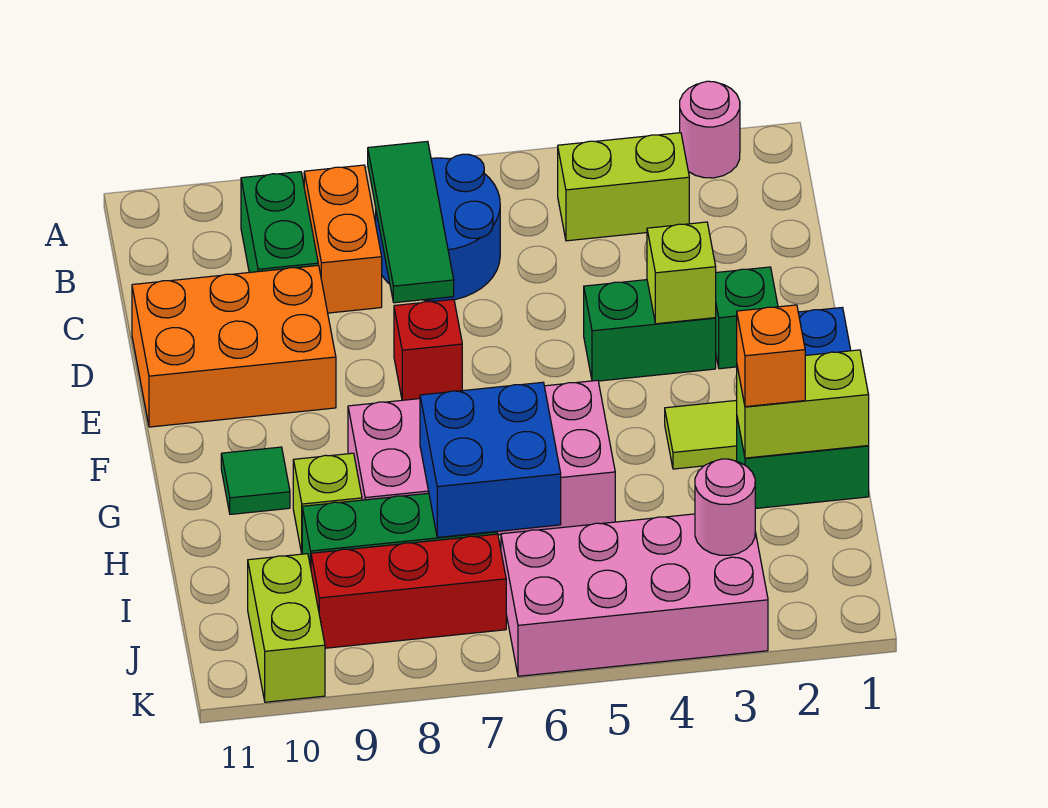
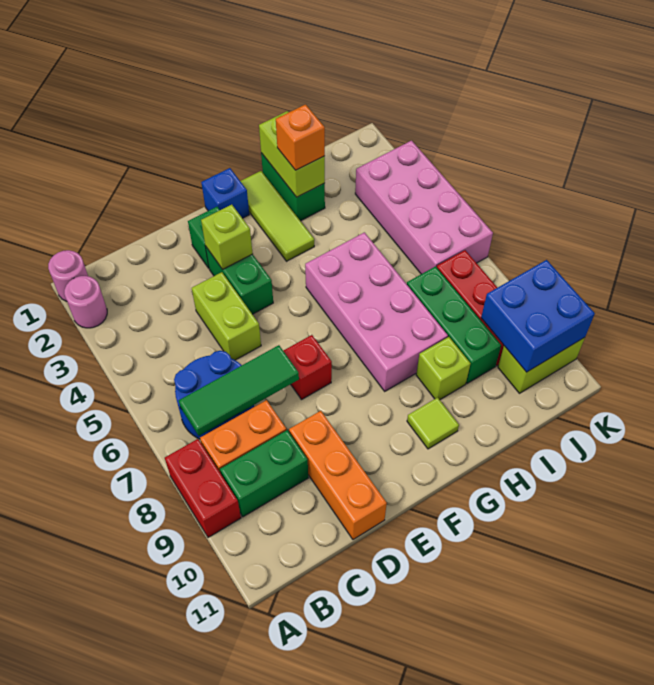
none -> red brick A8:A9 level 1
lime brick B3:B4 level 1 -> lime brick D4:D5 level 1
orange brick D9:E11 level 1 -> orange brick D9:D11 level 1
green tile G10 level 1 -> lime tile G10 level 1
blue brick H6:I7 level 2 -> blue brick J9:K10 level 2
pink round brick J3 level 2 -> pink round brick A1 level 1

